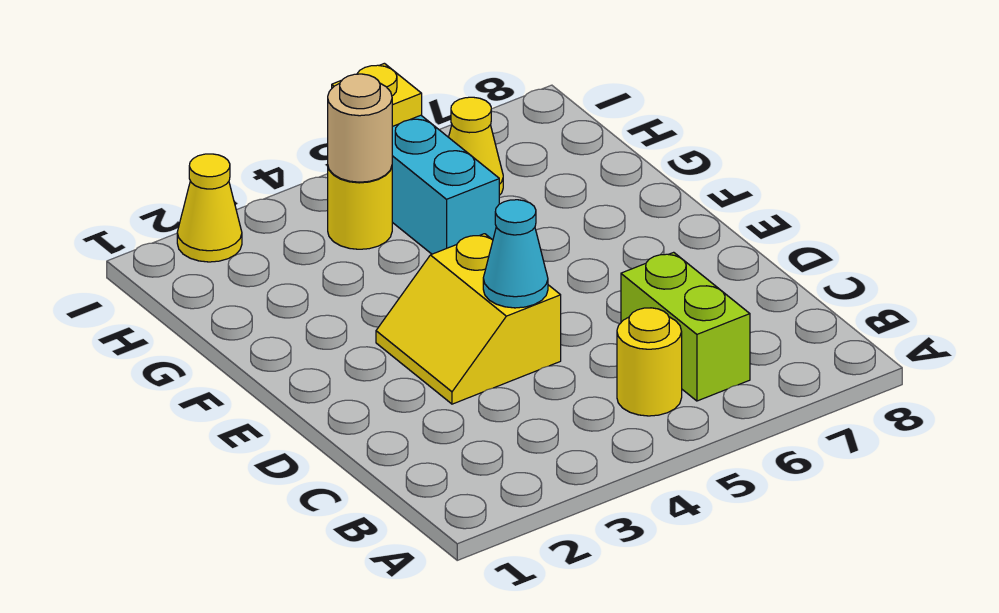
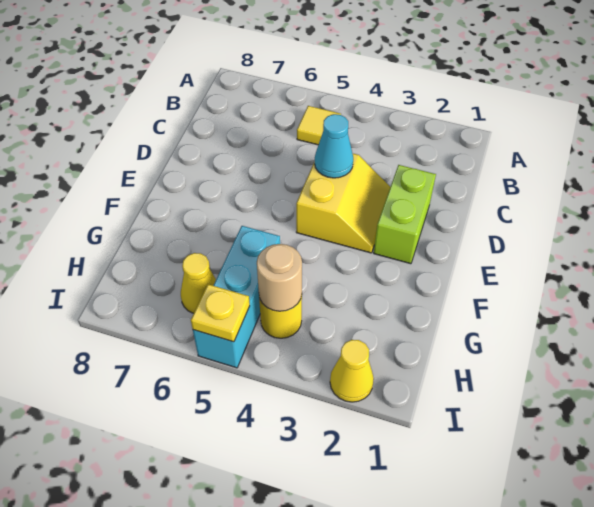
yellow round brick B5 level 1 -> yellow tile B5 level 1
lime brick B6:C6 level 1 -> lime brick D2:E2 level 1

